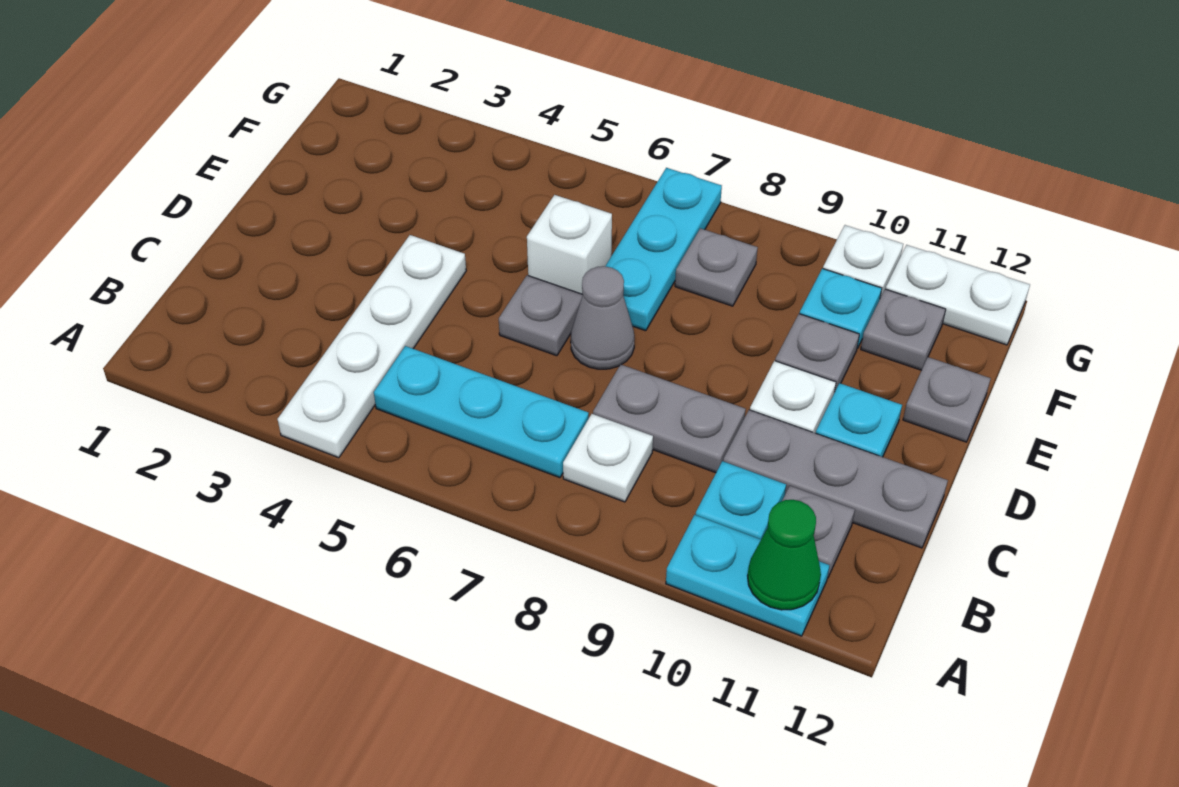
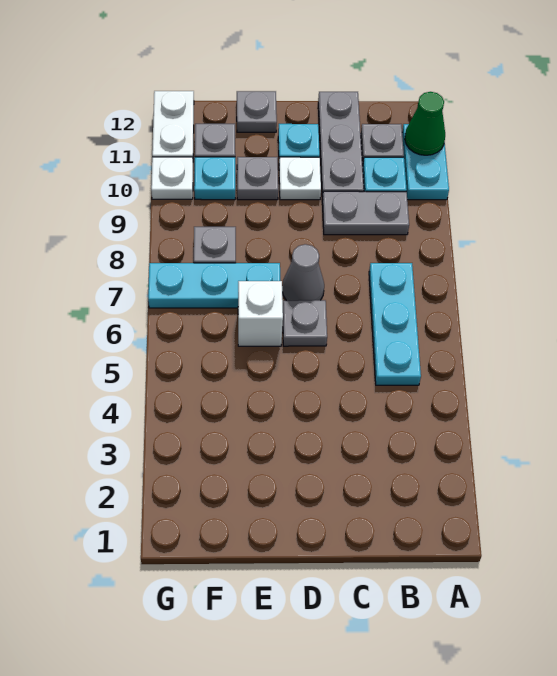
white plate A4:D4 level 1 -> none
white plate B8 level 1 -> none
grey plate C8:C9 level 1 -> grey plate B9:C9 level 1

